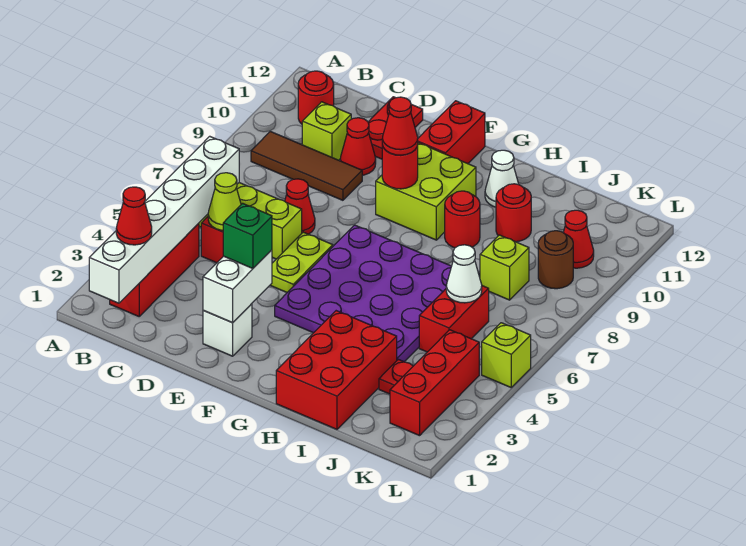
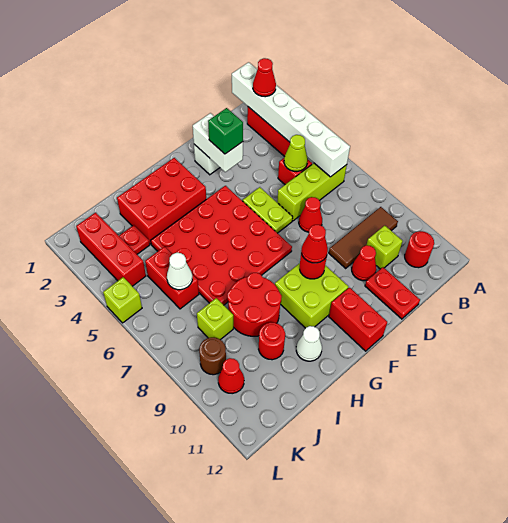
purple plate F4:I7 level 1 -> red plate F4:I7 level 1
red brick H1:I3 level 1 -> red brick G2:I3 level 1
red round brick H9 level 1 -> red round brick H8:I9 level 1

